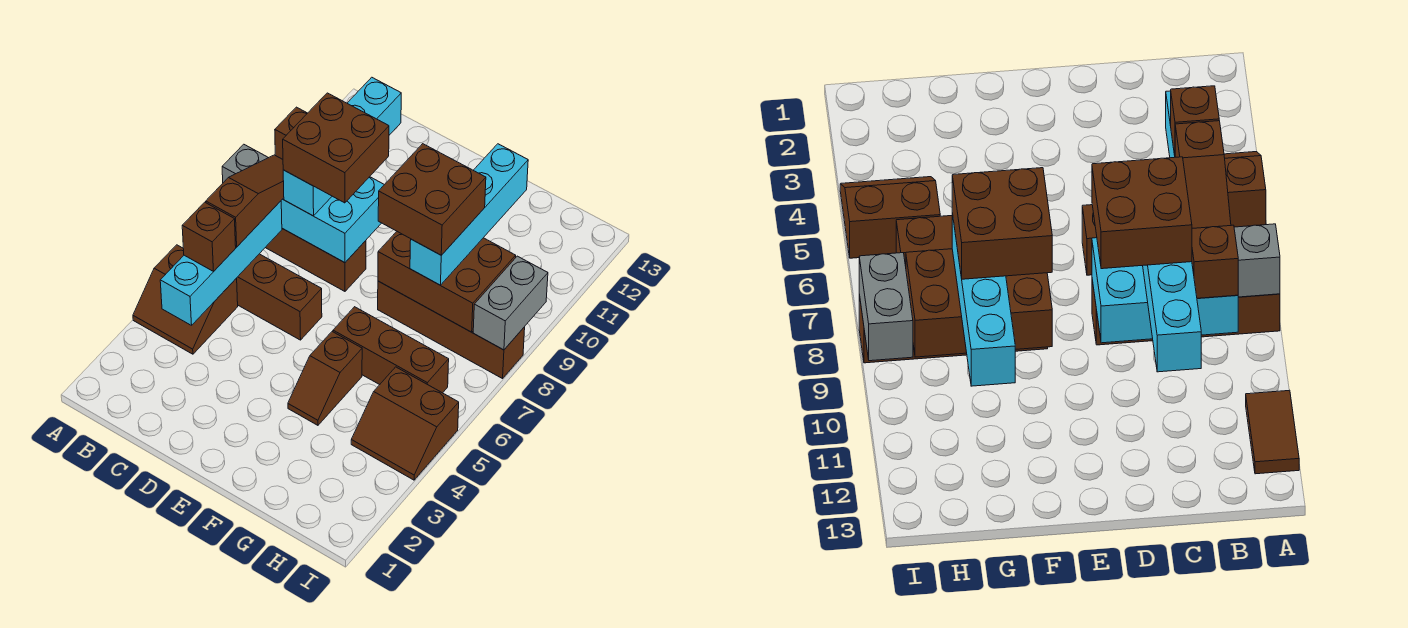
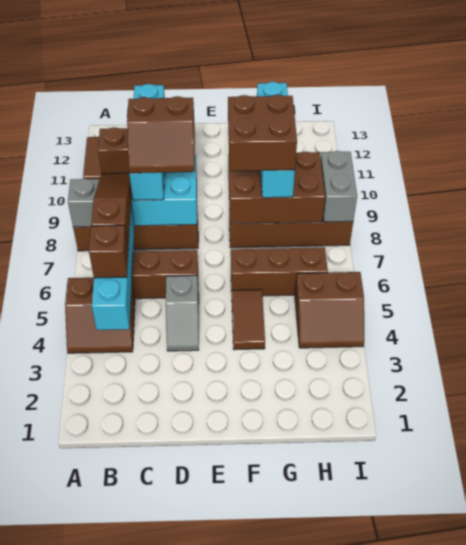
brown brick C8:D9 level 4 -> brown slope C8:D9 level 4 top 9
none -> grey slope D4:D5 level 1 top 5
brown slope F4:F5 level 1 top 5 -> brown tile F4:F5 level 1

